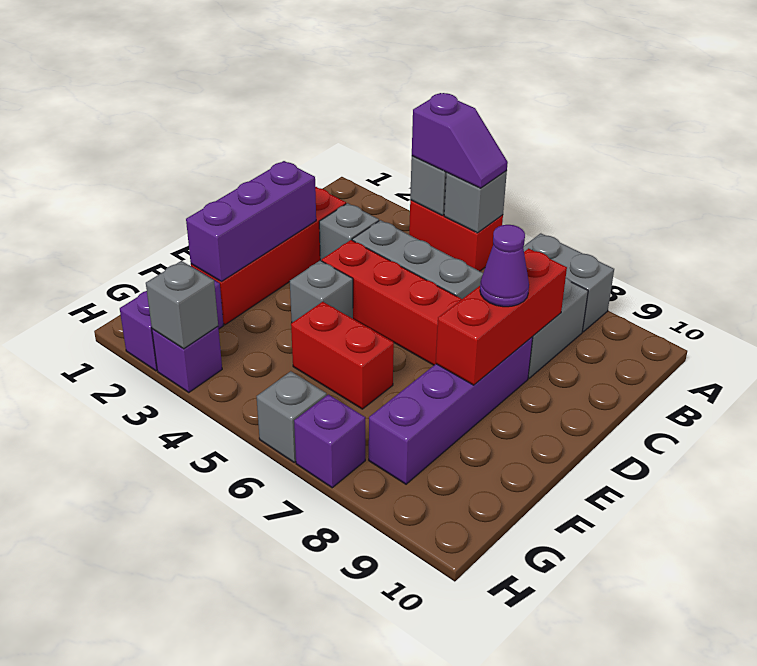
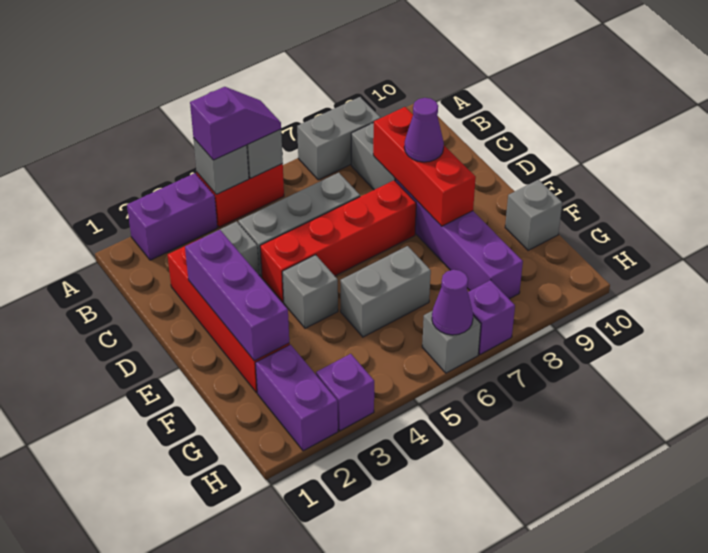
none -> purple brick A2:A3 level 1
red brick F5:F6 level 1 -> grey brick F5:F6 level 1
grey brick H3 level 2 -> grey brick F10 level 1
none -> purple cone H6 level 2

